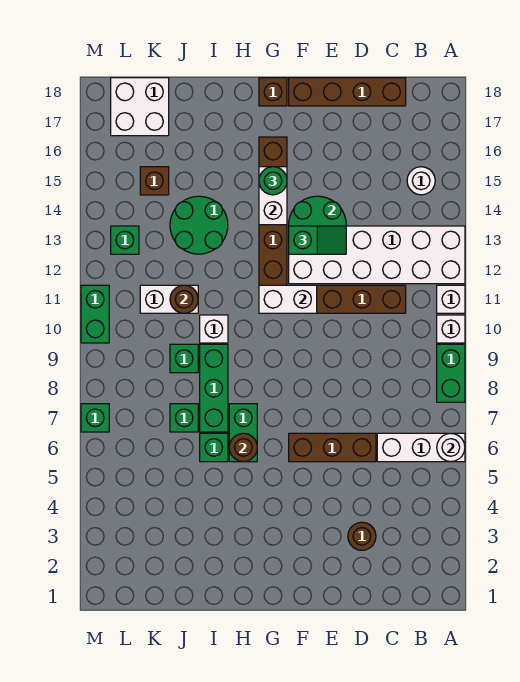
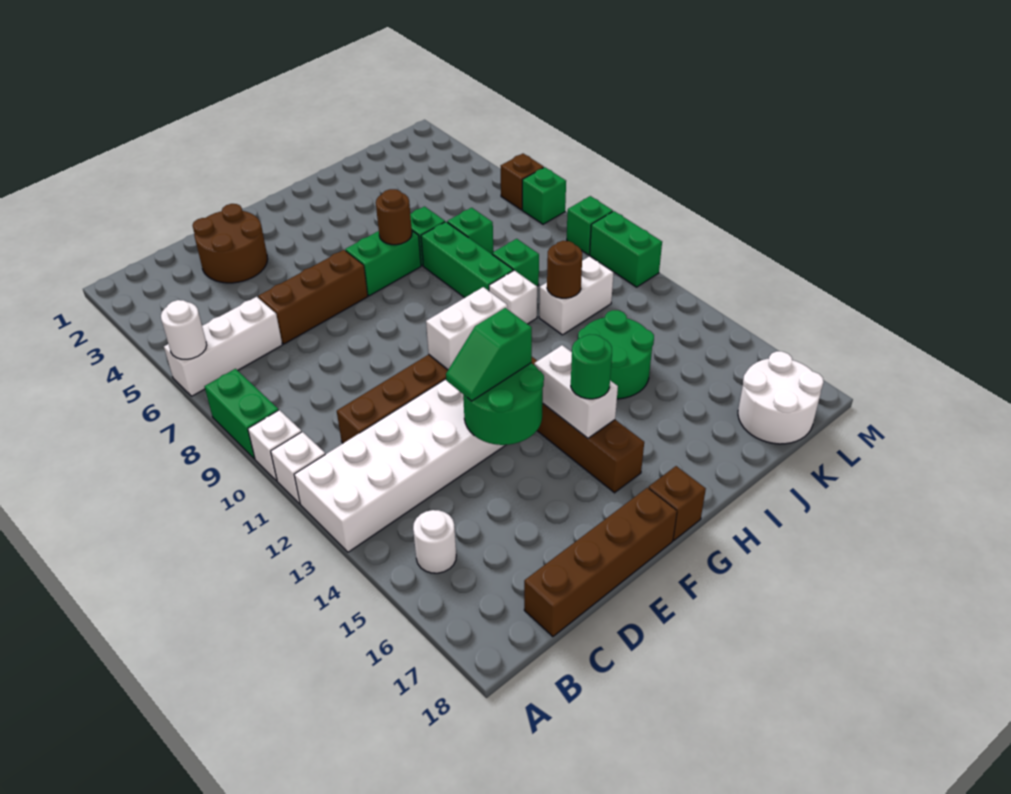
brown round brick D3 level 1 -> brown round brick D2:E3 level 1
green brick H6:H7 level 1 -> green brick G6:H6 level 1
brown brick K15 level 1 -> brown brick M6 level 1
white brick K17:L18 level 1 -> white round brick K17:L18 level 1
green brick L13 level 1 -> green brick M9 level 1

